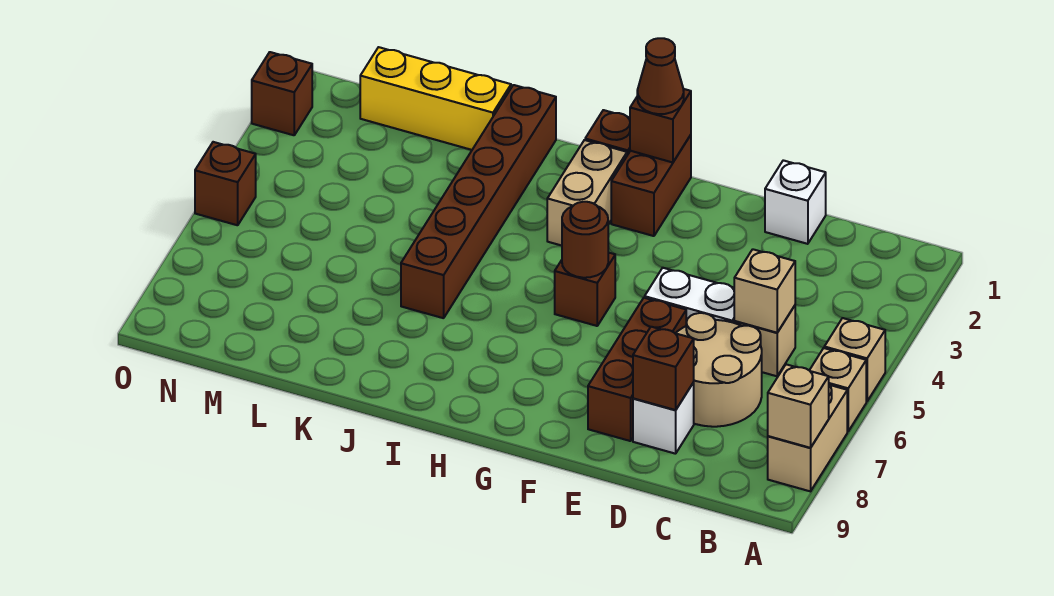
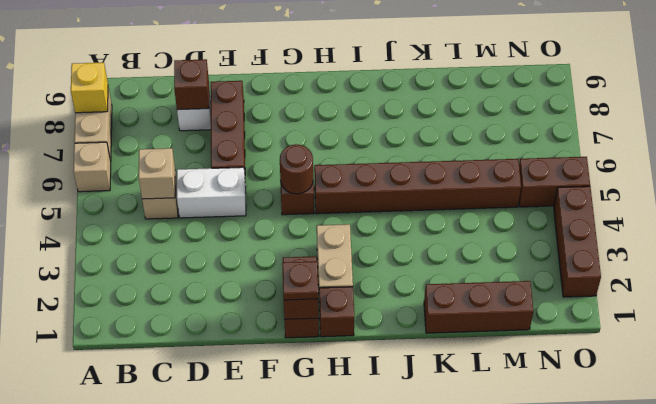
tan brick A5 level 1 -> none
tan brick A8 level 2 -> yellow brick A8 level 2
tan round brick C6:D7 level 1 -> none
white brick D1 level 1 -> none
brown cone G1 level 3 -> brown plate G1 level 3
brown brick J1:J6 level 1 -> brown brick H5:M5 level 1
yellow brick K1:M1 level 1 -> brown brick K1:M1 level 1
brown brick O2 level 1 -> brown brick O2:O4 level 1
brown brick O5 level 1 -> brown brick N5:O5 level 1

